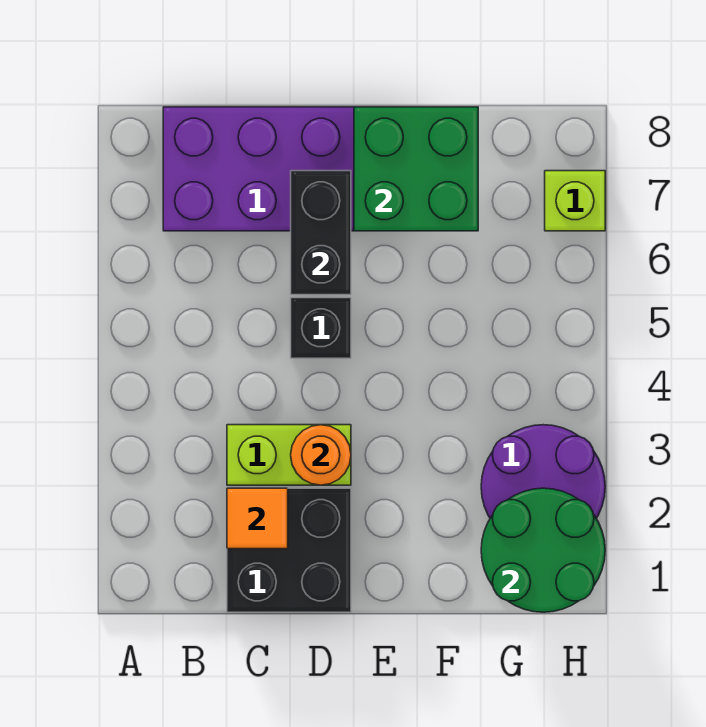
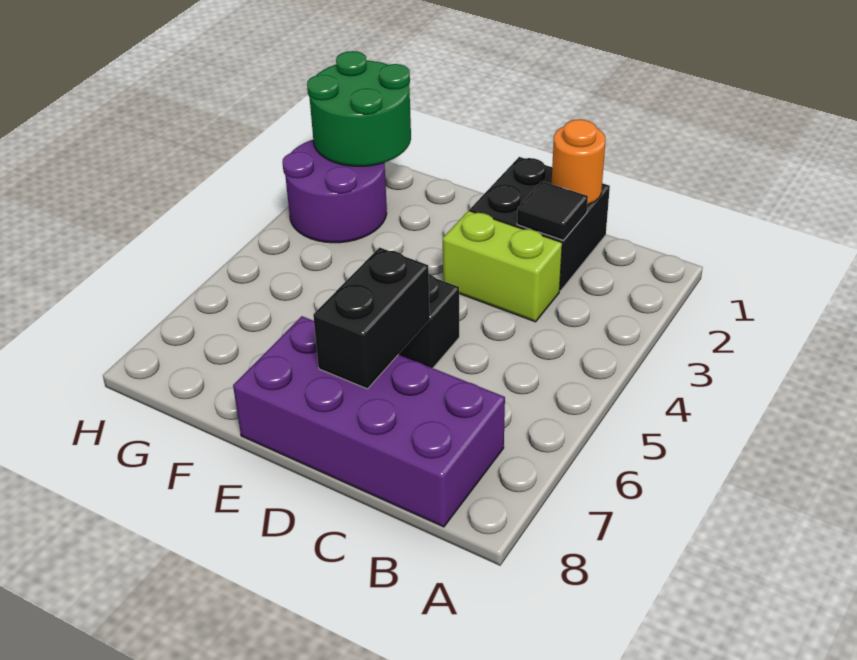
orange tile C2 level 2 -> black tile C2 level 2
orange round brick D3 level 2 -> orange round brick C1 level 2
green brick E7:F8 level 2 -> none
lime brick H7 level 1 -> none

